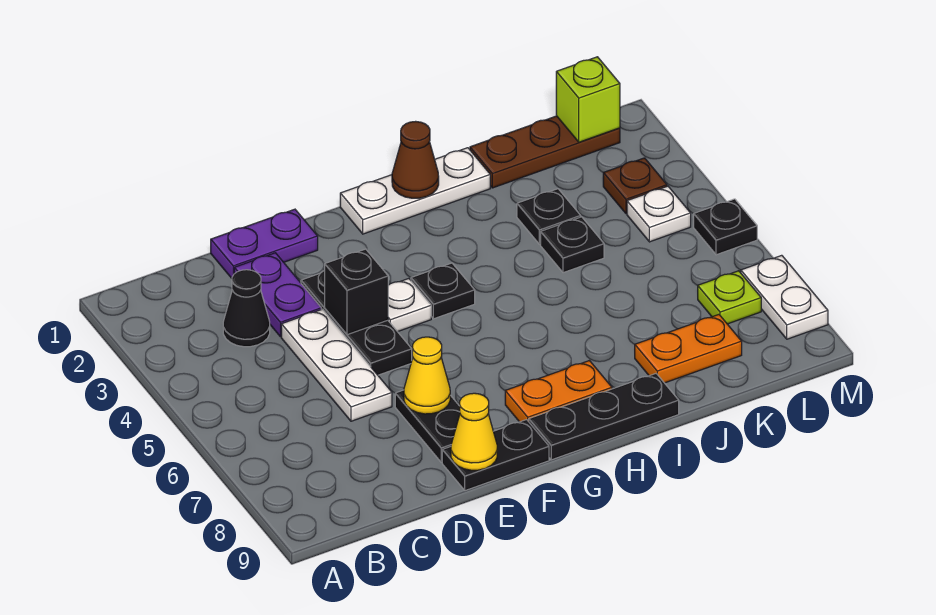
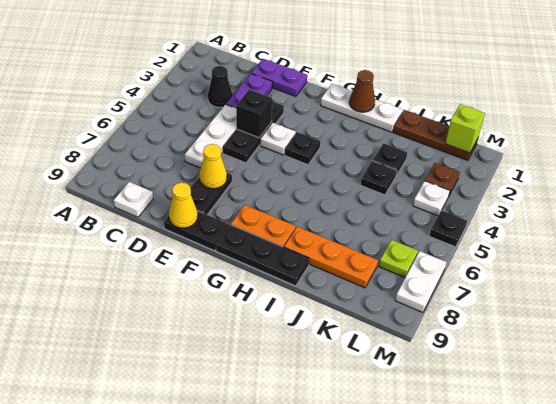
none -> white plate C9 level 1
orange plate J8:K8 level 1 -> orange plate I8:K8 level 1

